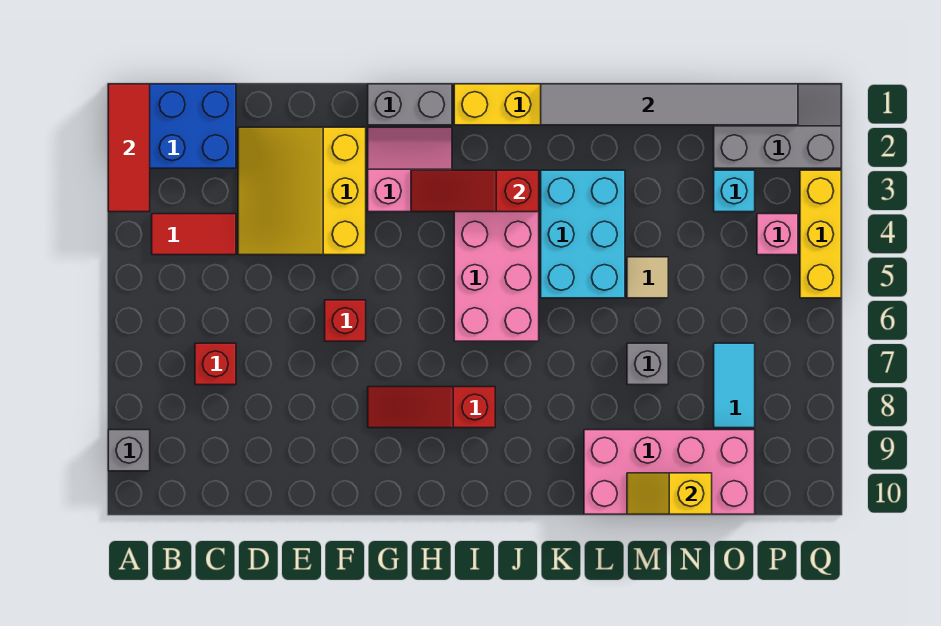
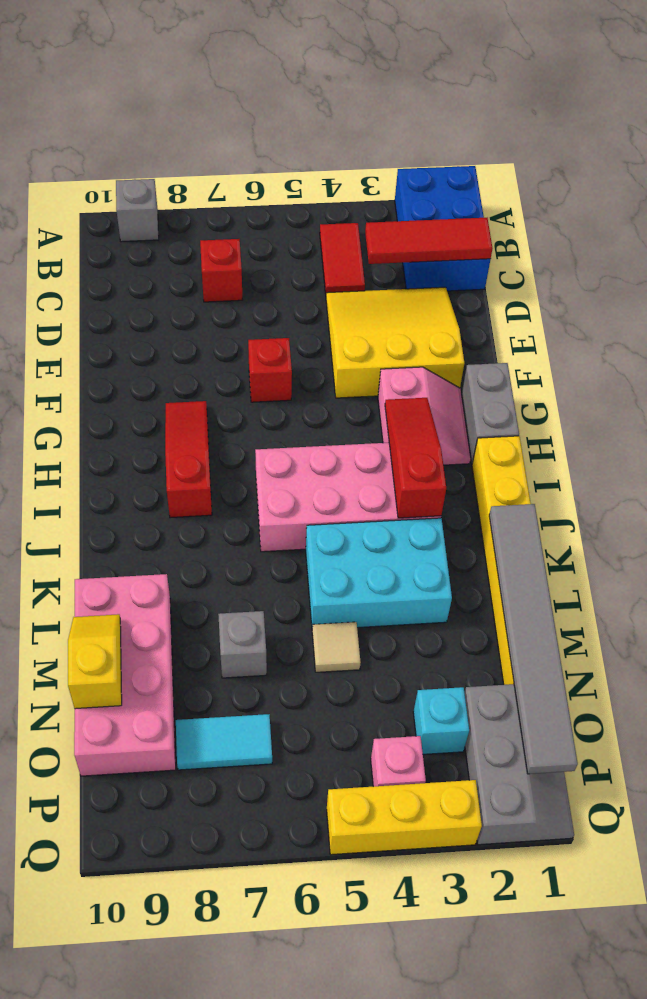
red tile A1:A3 level 2 -> red tile C1:C3 level 2

